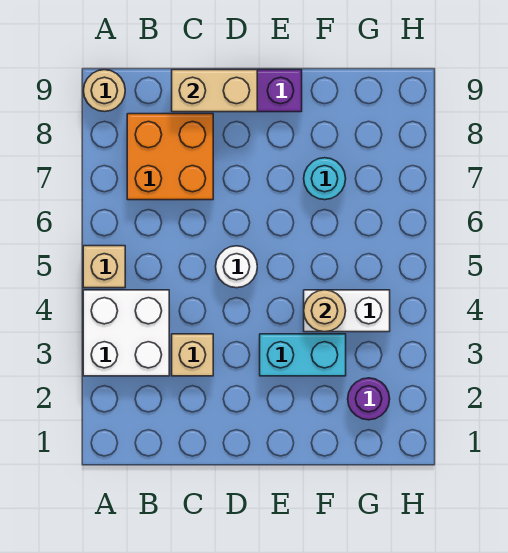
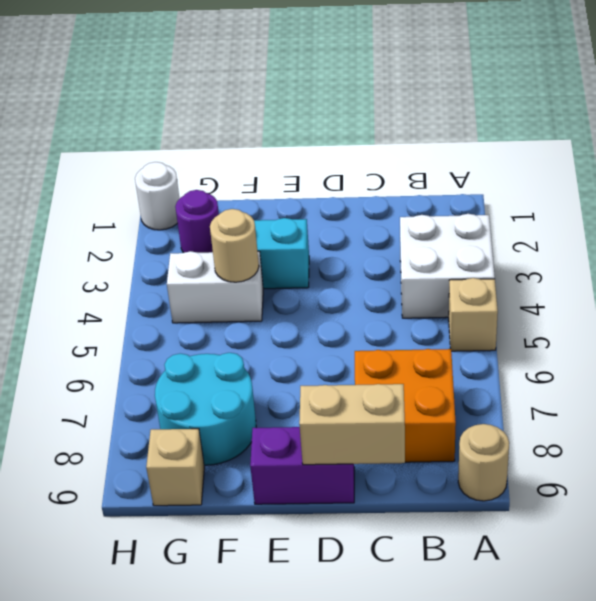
tan brick C3 level 1 -> tan brick G9 level 1
white round brick D5 level 1 -> white round brick H1 level 1
cyan round brick F7 level 1 -> cyan round brick F7:G8 level 1

